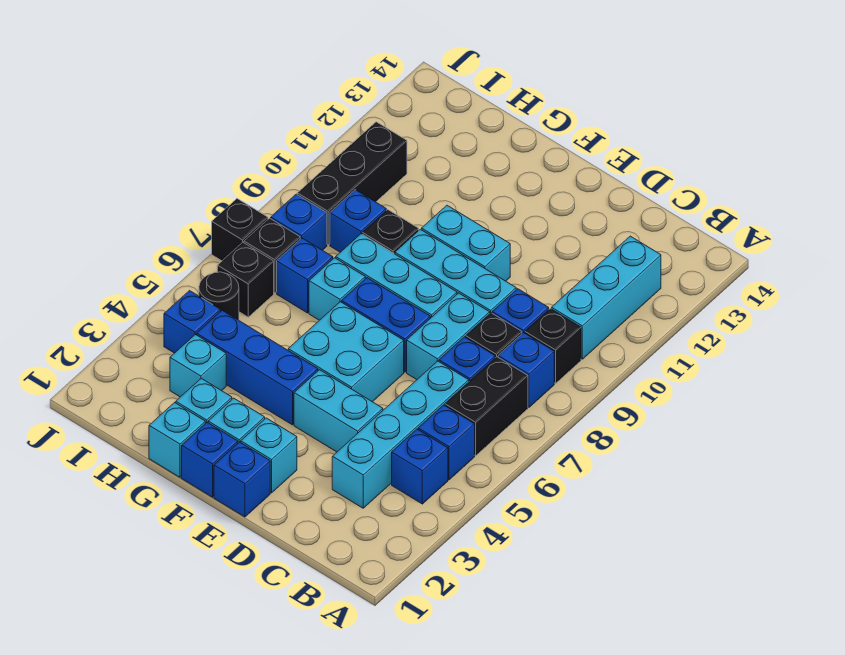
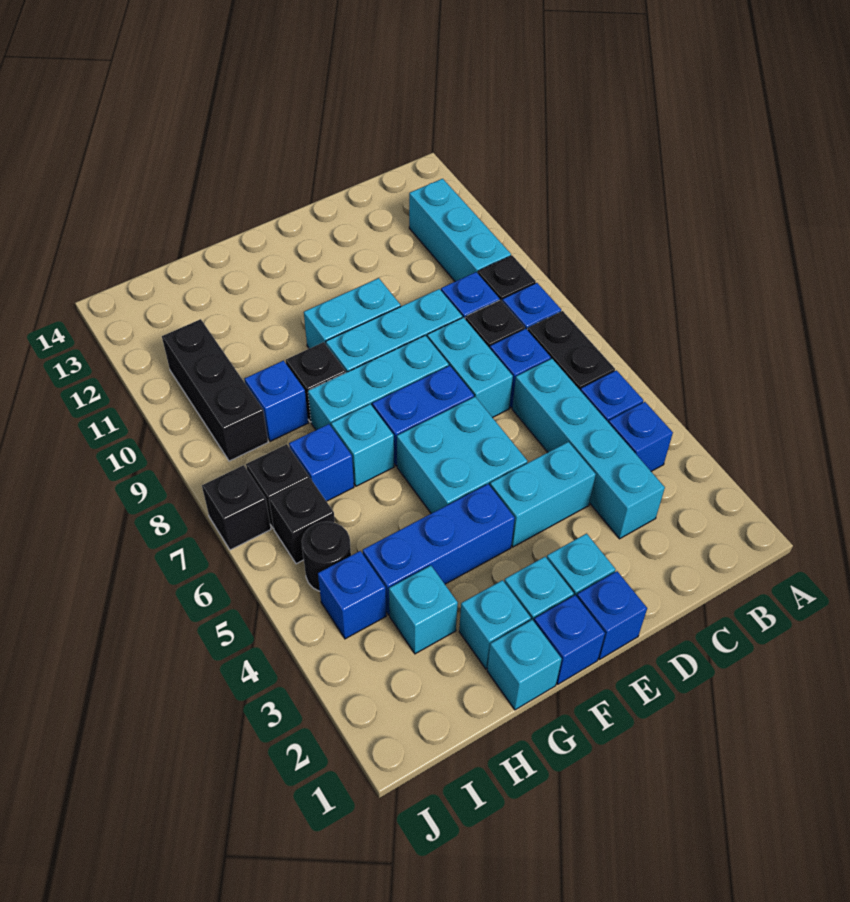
blue brick I8 level 1 -> none

